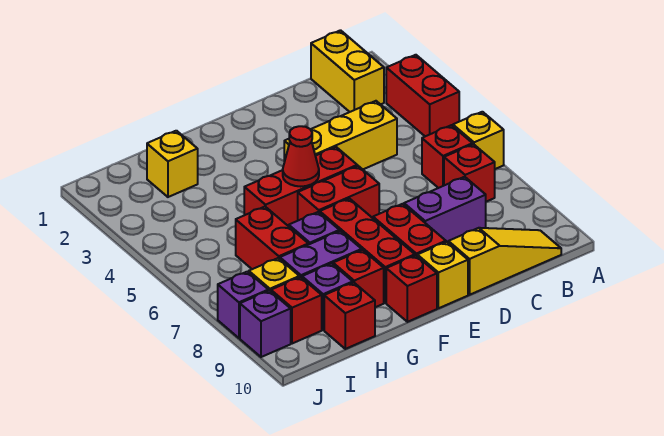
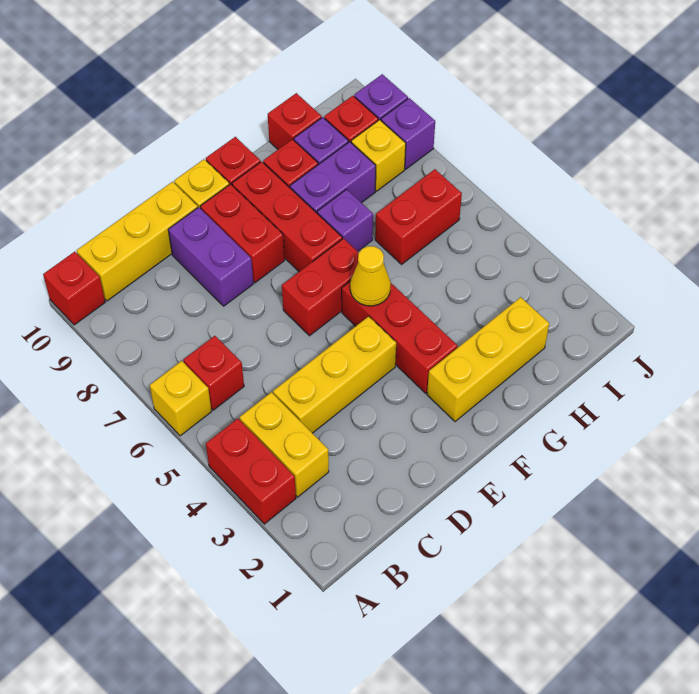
yellow brick B1:B2 level 1 -> yellow brick B3:B4 level 1
red brick B7 level 1 -> red brick A10 level 1
yellow slope B10:D10 level 1 top D -> yellow brick B10:D10 level 1
purple brick C8:D8 level 1 -> purple brick D8:D9 level 1
red brick E5:G5 level 1 -> red brick F3:F5 level 1
red cone F5 level 2 -> yellow cone F5 level 2
yellow brick H2 level 1 -> yellow brick F2:H2 level 1
red brick H6:H7 level 1 -> red brick H6:I6 level 1

